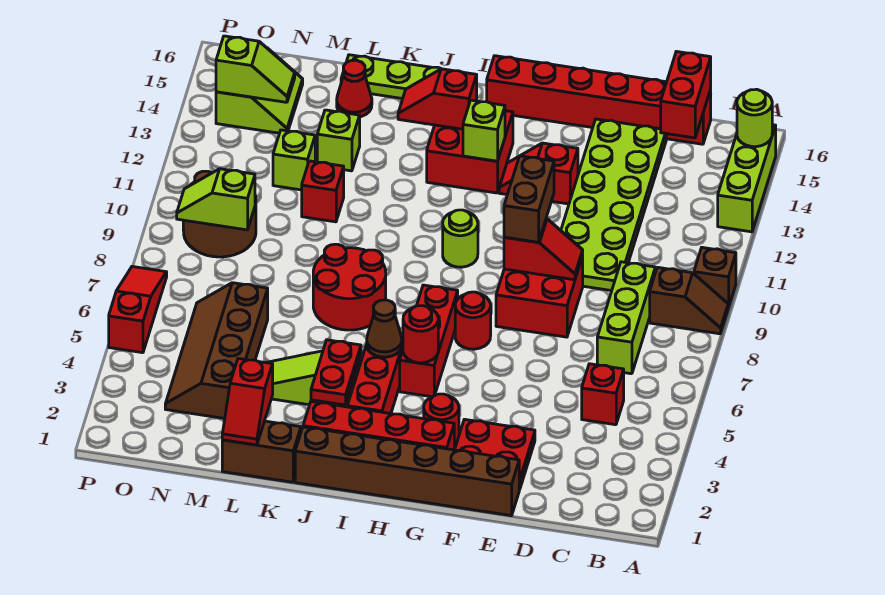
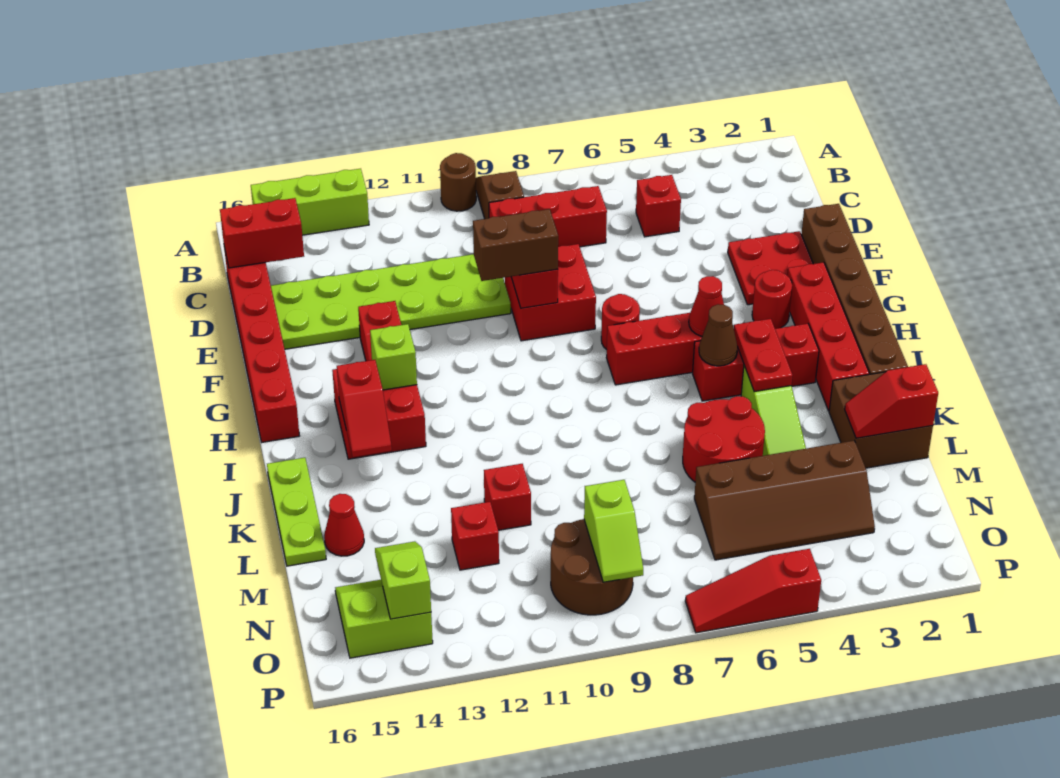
brown brick A10 level 1 -> brown round brick A10 level 1
lime round brick A15 level 2 -> none
lime brick C7:C9 level 1 -> red brick C7:C9 level 1
red round brick H5 level 2 -> red cone H5 level 2
lime round brick H10 level 1 -> none
red plate J3:J4 level 2 -> red plate I4:J4 level 2
red round brick J7:K8 level 1 -> red round brick K5:L6 level 1
brown brick K1:L1 level 1 -> brown brick K1:L2 level 1
red slope L1:L2 level 2 top 2 -> red slope L1:L2 level 2 top 1
lime brick L13 level 1 -> none
lime brick M12 level 1 -> red brick M12 level 1

